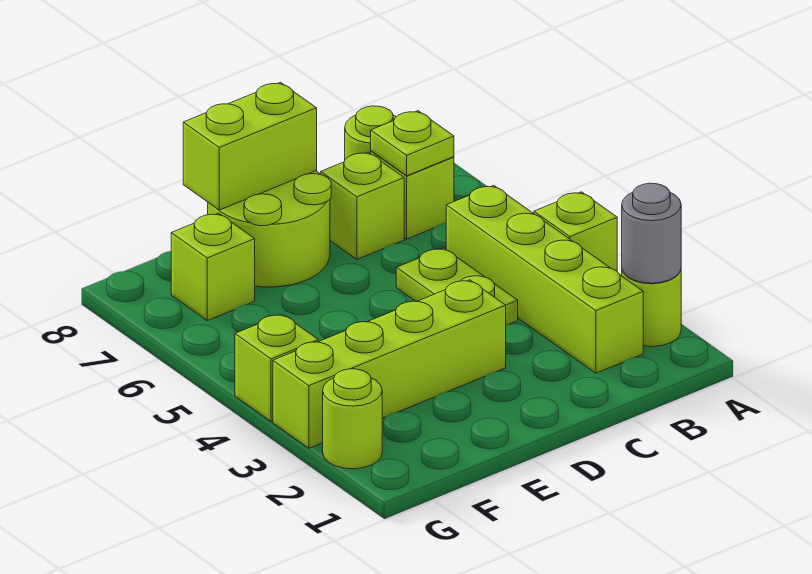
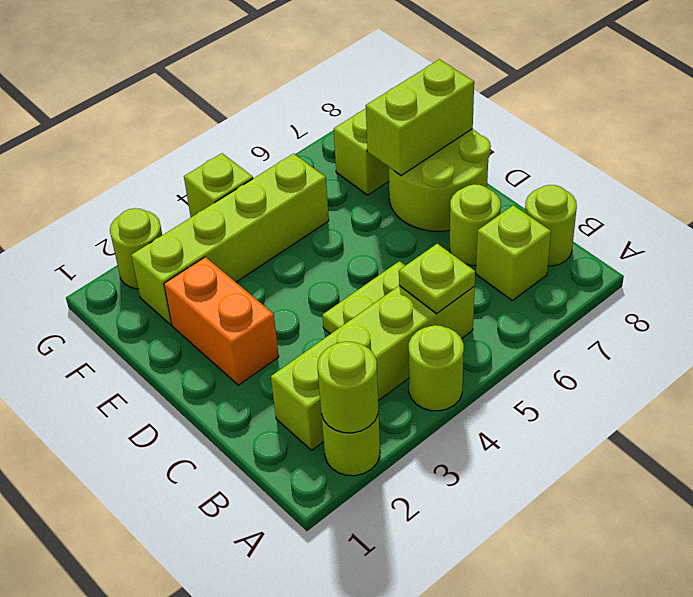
grey round brick A2 level 2 -> lime round brick A2 level 2
lime brick A4 level 1 -> lime round brick A4 level 1
lime plate B7 level 2 -> lime plate B5 level 2
lime brick C7 level 1 -> lime round brick C7 level 1
none -> orange brick D2:E2 level 1
lime brick D3:G3 level 1 -> lime brick F2:F5 level 1
lime brick D8:E8 level 2 -> lime brick E7:E8 level 2

